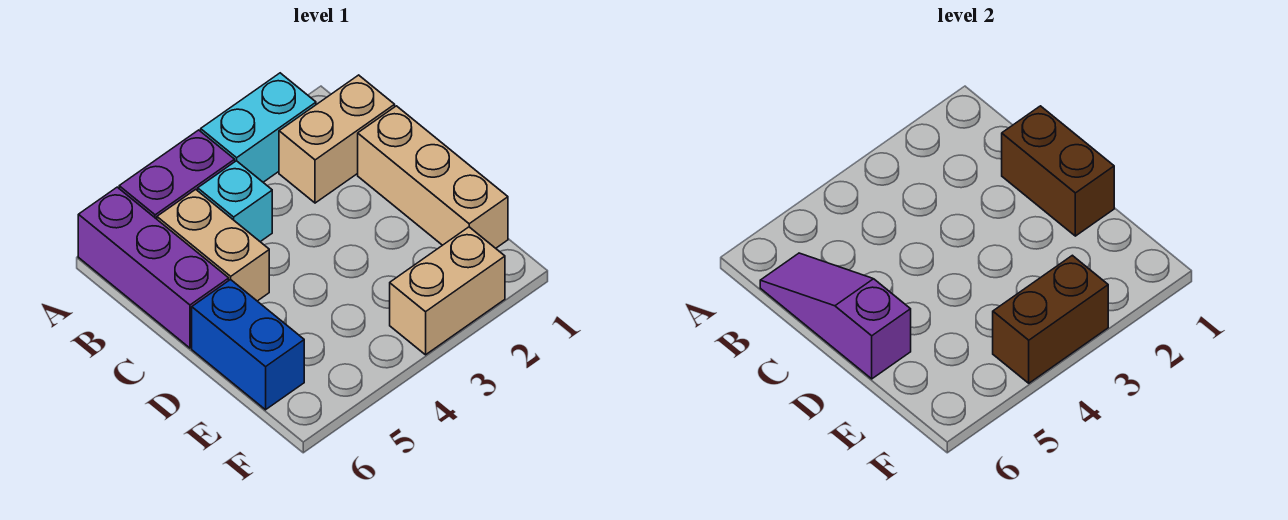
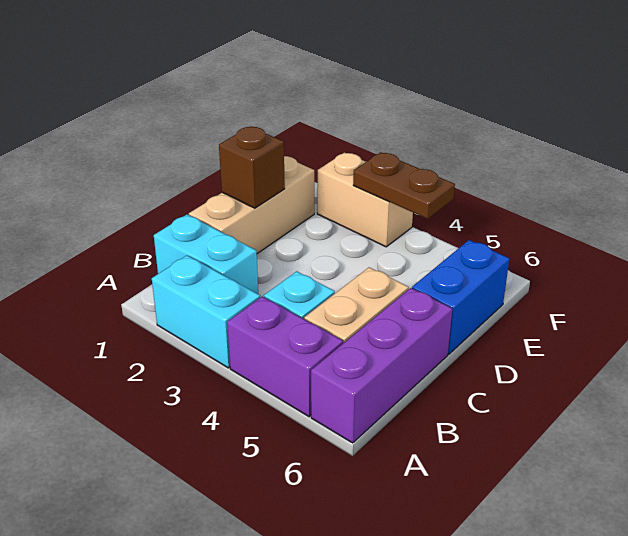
tan brick B1:B2 level 1 -> cyan brick B1:B2 level 1
purple slope B6:D6 level 2 top D -> none
brown brick C1:D1 level 2 -> brown brick D1 level 2
brown brick F3:F4 level 2 -> brown plate F3:F4 level 2

